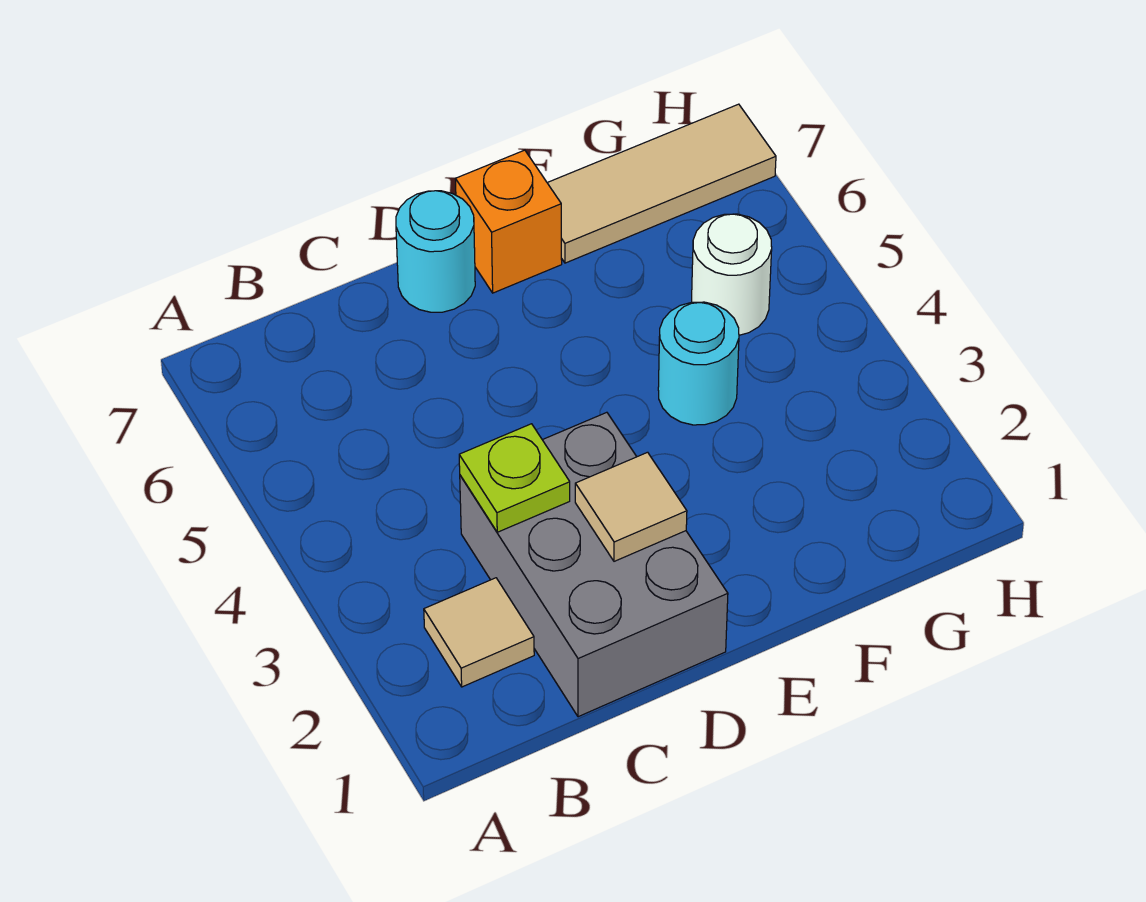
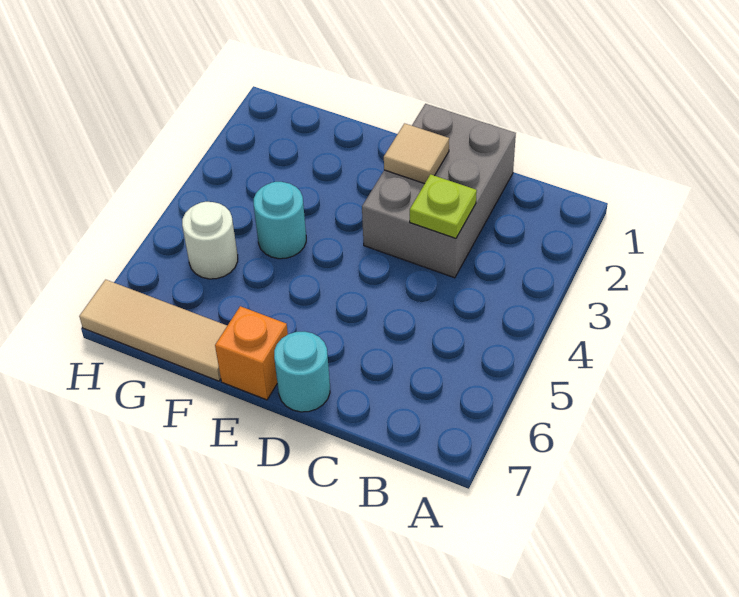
tan tile B2 level 1 -> none

